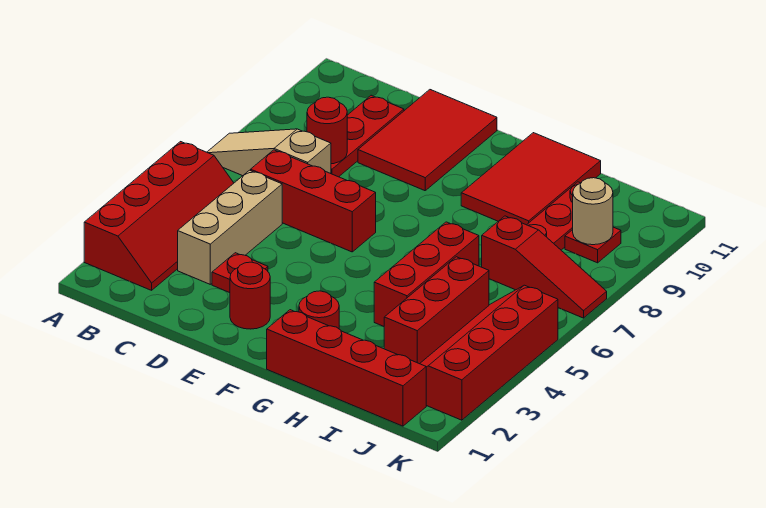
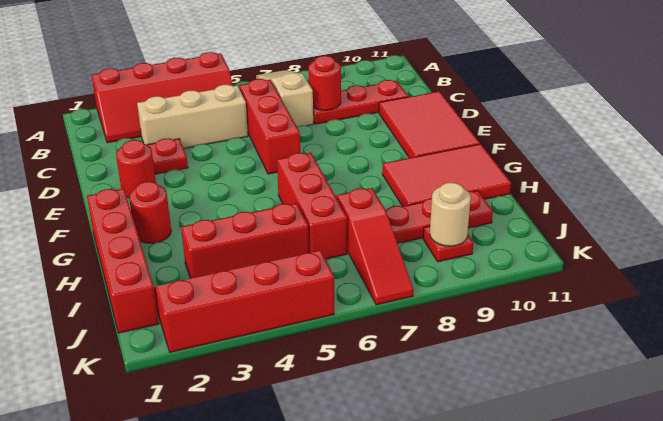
red tile D9:E11 level 1 -> red tile D10:F11 level 1
red brick H4:H6 level 1 -> red brick G6:I6 level 1

